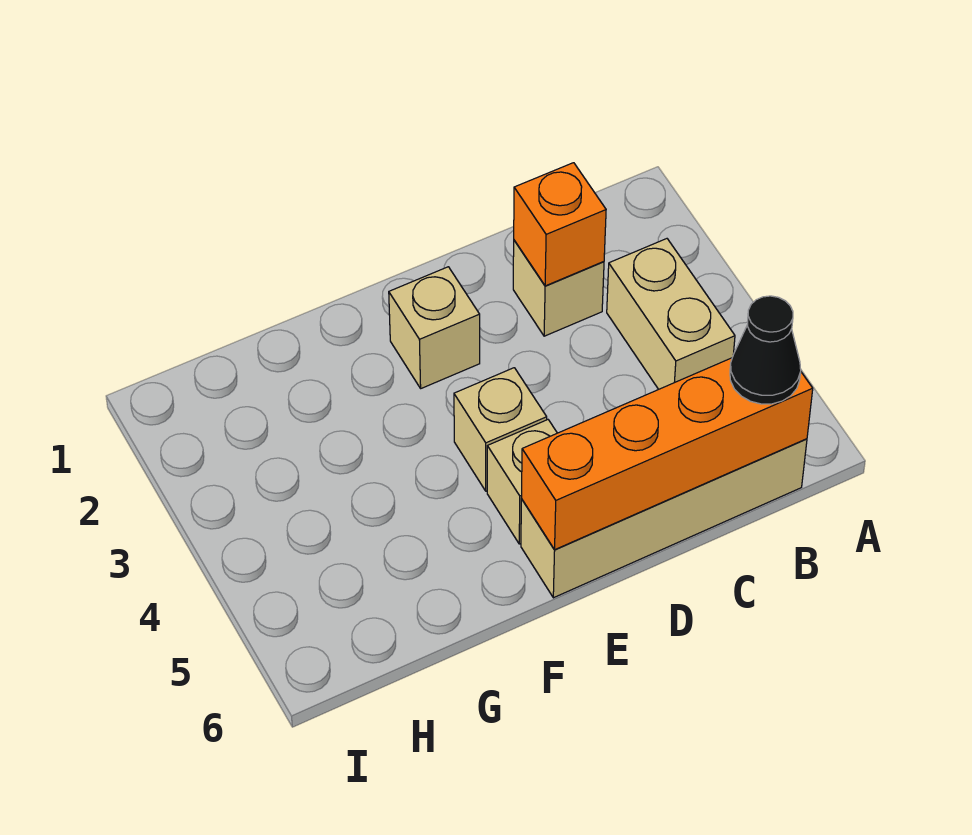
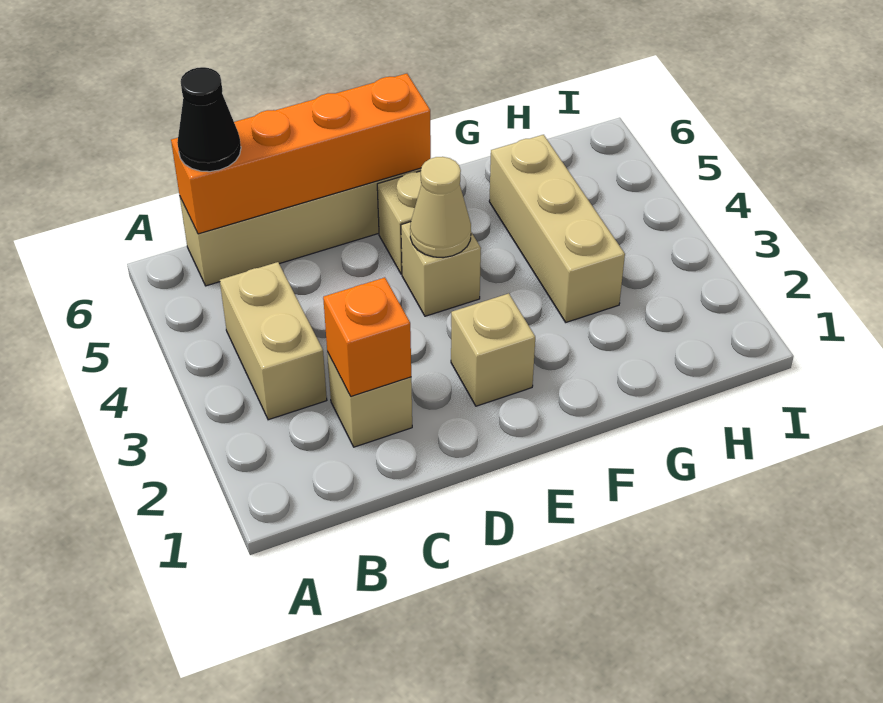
none -> tan cone E4 level 2
none -> tan brick G3:G5 level 1

